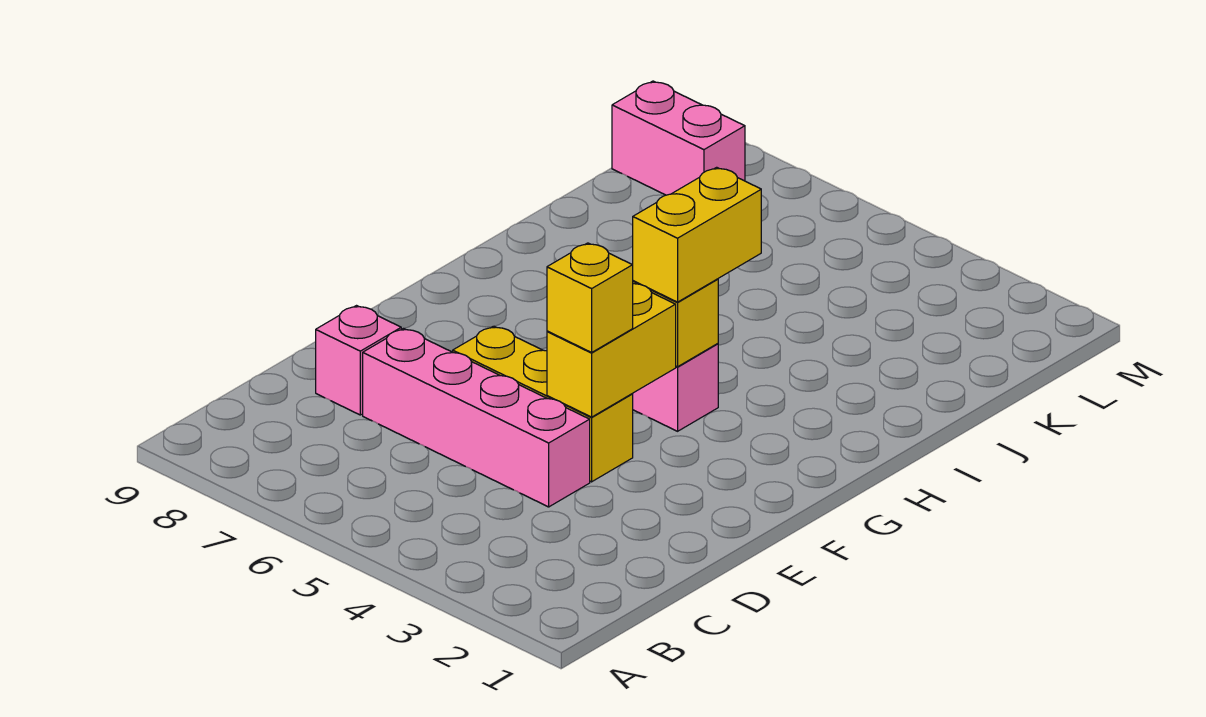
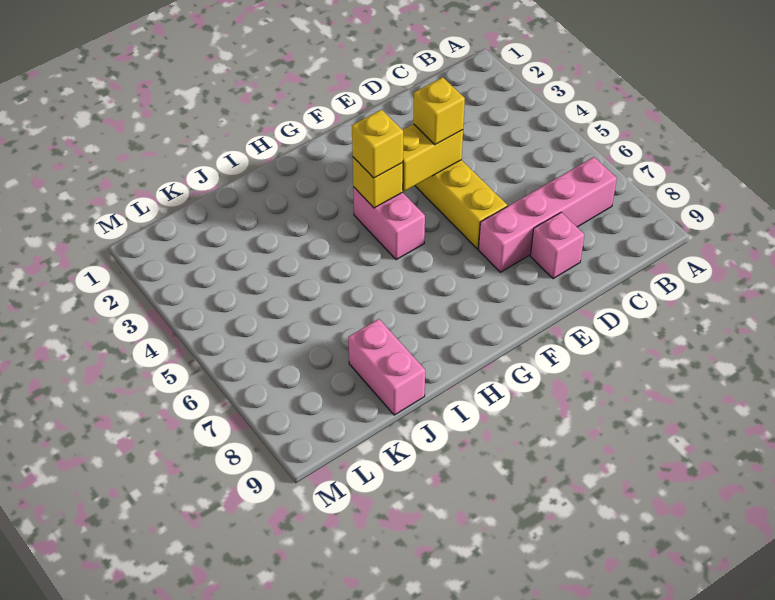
pink brick D4:D7 level 1 -> pink brick B7:E7 level 1
yellow brick G4:H4 level 3 -> yellow brick G4 level 3
pink brick L8:L9 level 1 -> pink brick J8:J9 level 1

